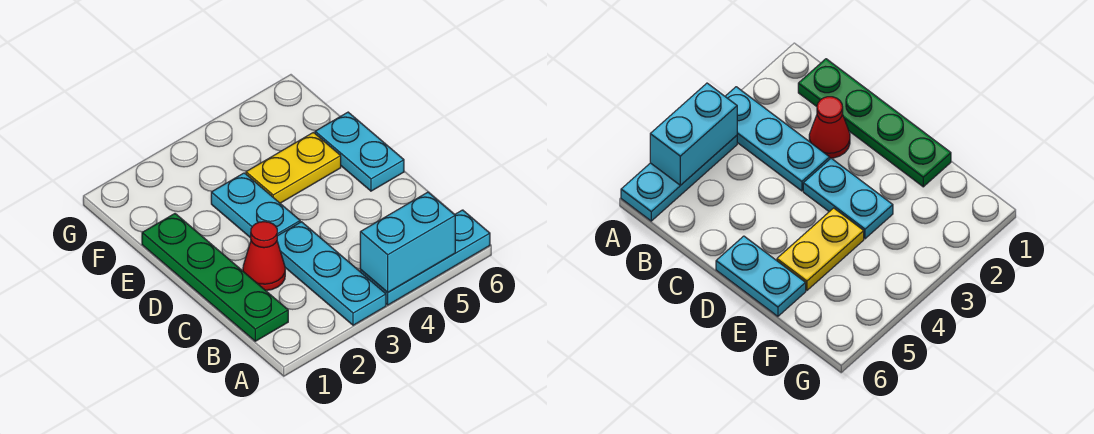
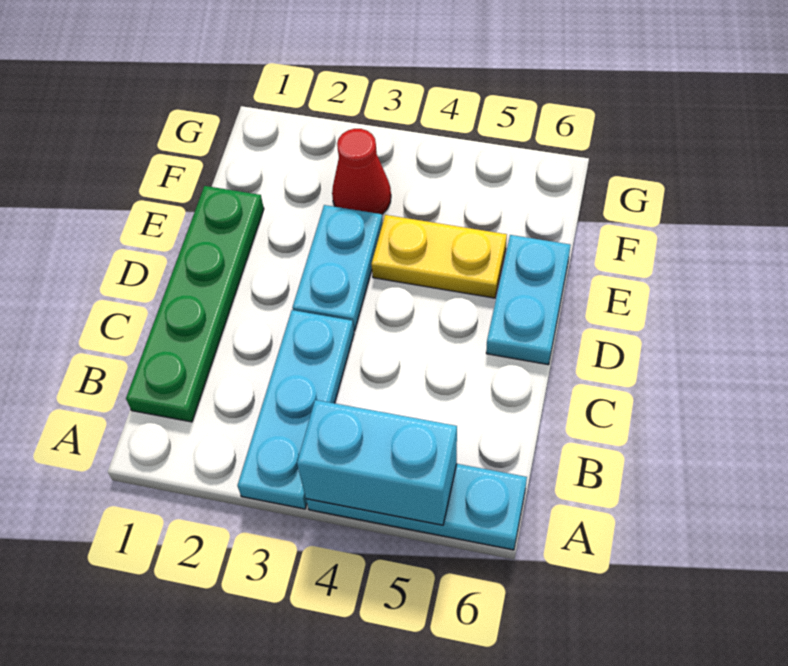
red cone C2 level 1 -> red cone F3 level 1

